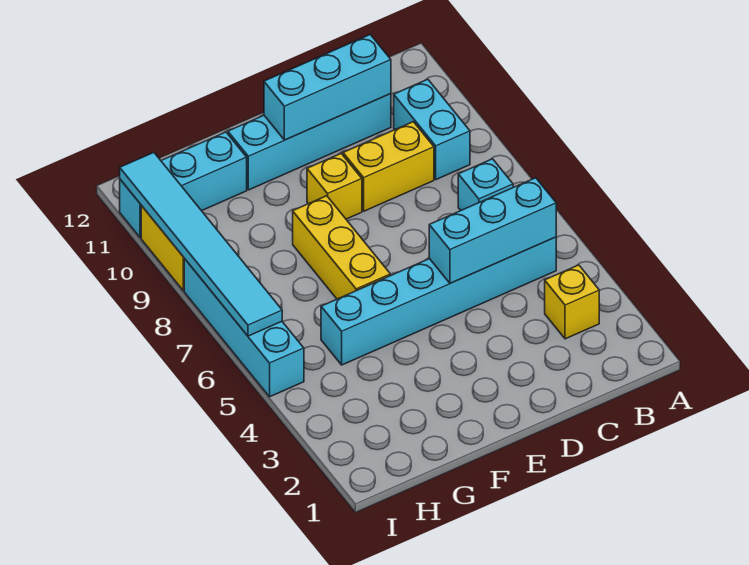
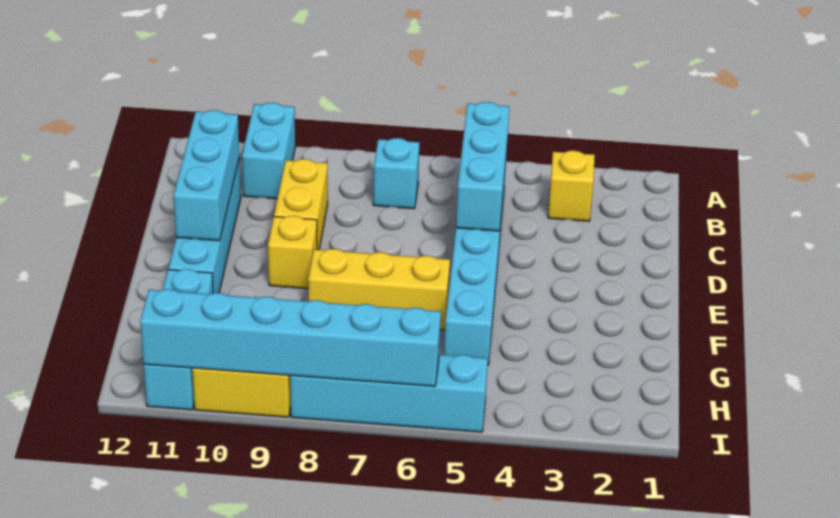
cyan brick B9:B10 level 1 -> cyan brick A10:B10 level 1
cyan tile I6:I11 level 2 -> cyan brick I6:I11 level 2

